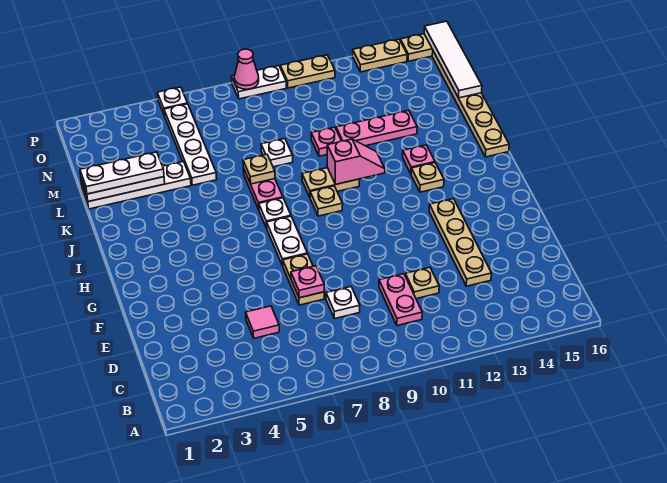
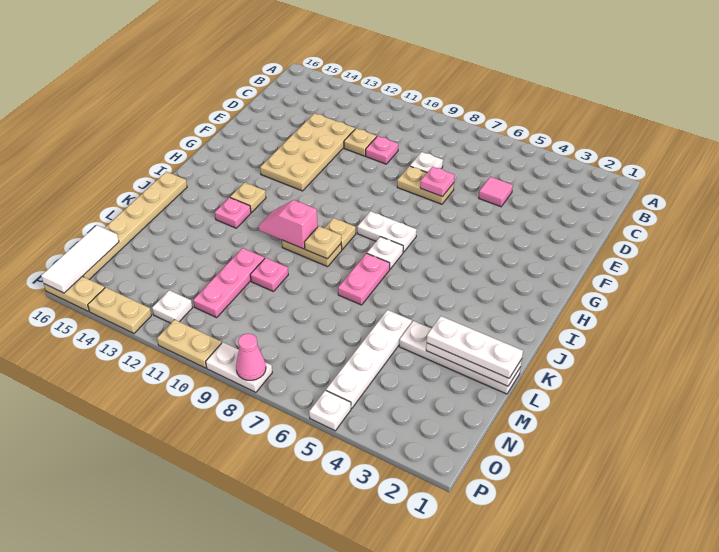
pink plate C10:D10 level 1 -> pink plate D10 level 1
tan plate D13:G13 level 1 -> tan plate D12:G13 level 1
tan plate E7:F7 level 1 -> tan plate E7:E8 level 1
white plate G7:H7 level 1 -> white plate H7:H8 level 1
tan plate K7 level 2 -> tan plate J9 level 2
white plate L8 level 1 -> white plate O12 level 1
pink plate L11:L13 level 1 -> pink plate L11:N11 level 1
white tile M16:P16 level 2 -> white tile N16:P16 level 2

